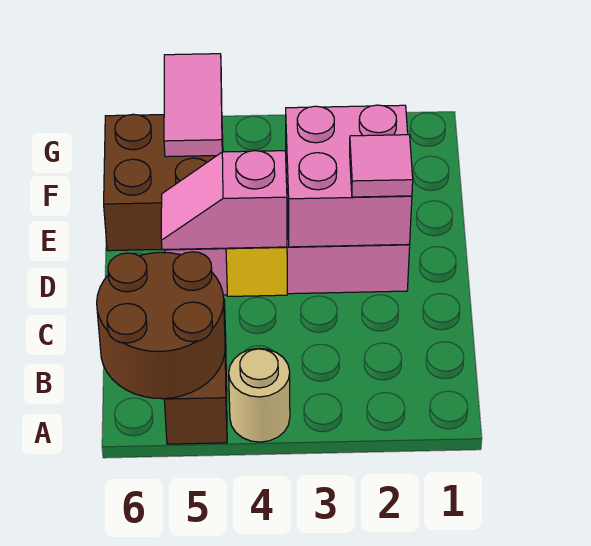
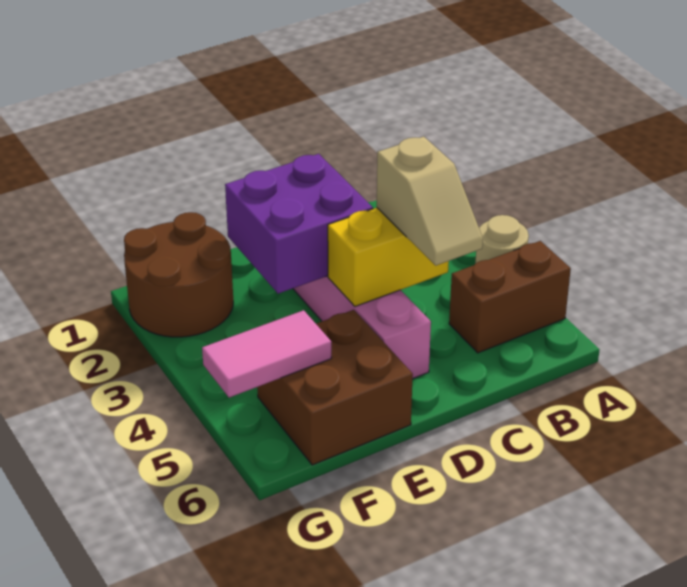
brown round brick A5:B6 level 2 -> brown round brick F1:G2 level 1
pink slope C4:C5 level 3 top 4 -> tan slope C4:C5 level 3 top 4
pink brick D2:E3 level 2 -> purple brick D2:E3 level 2
pink tile D2 level 3 -> none

